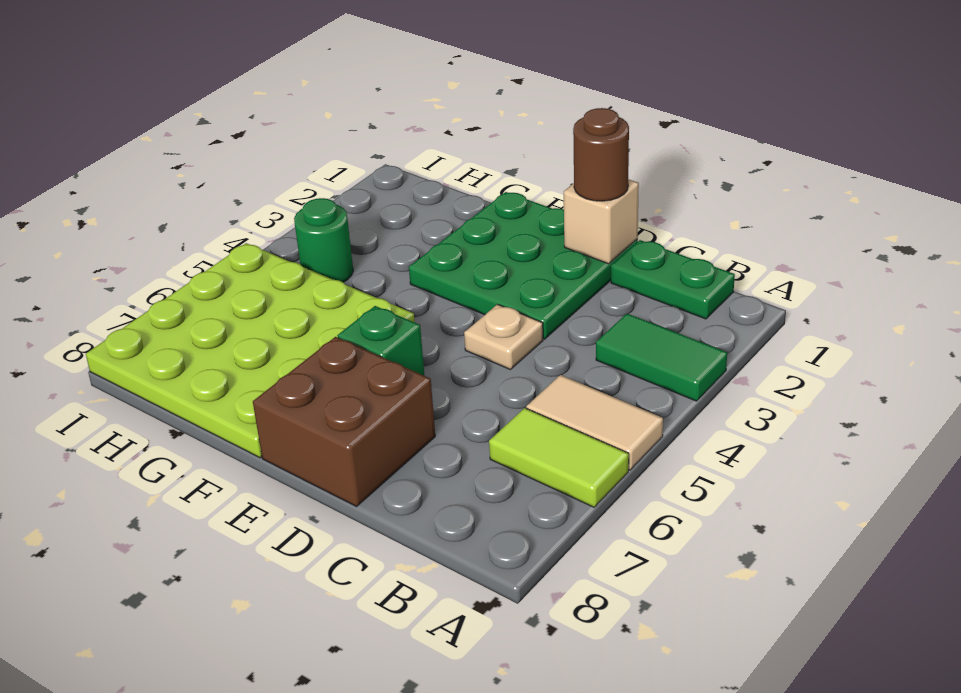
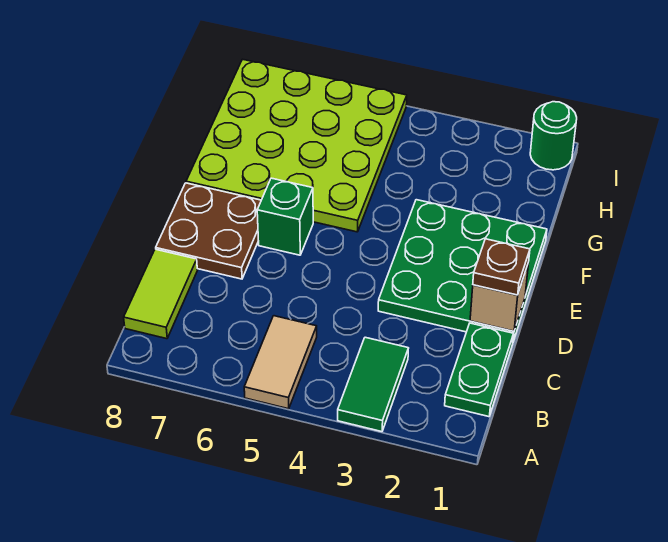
lime tile A6:B6 level 1 -> lime tile B8:C8 level 1
brown round brick D1 level 3 -> brown plate D1 level 3
tan plate D4 level 1 -> none
brown brick D7:E8 level 1 -> brown plate D7:E8 level 1
green round brick H4 level 1 -> green round brick I1 level 1

